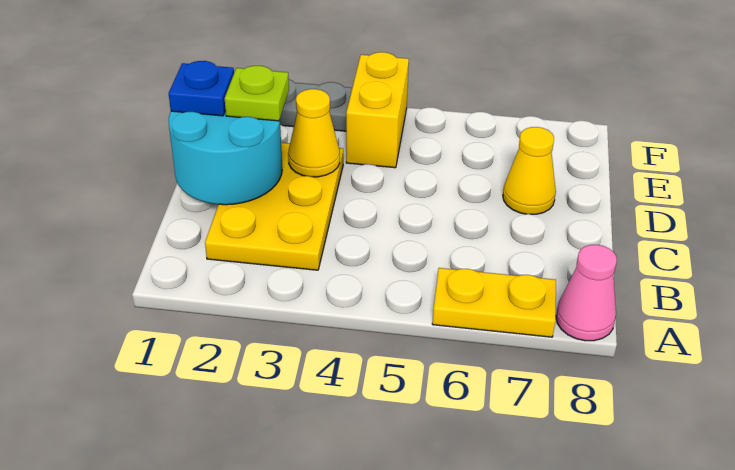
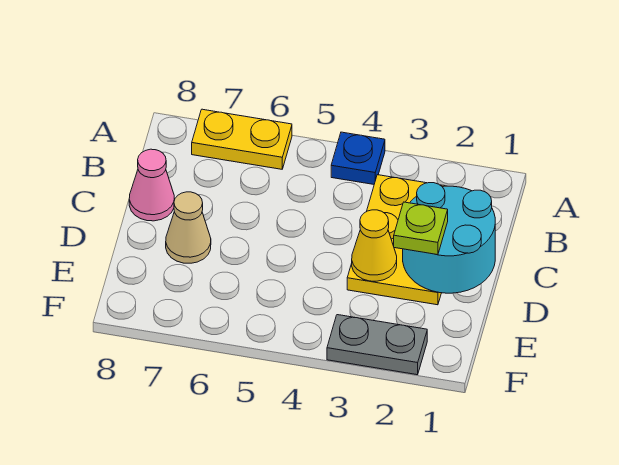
pink cone A8 level 1 -> pink cone C8 level 1
blue plate D1 level 3 -> blue plate A4 level 1
yellow cone D7 level 1 -> tan cone D7 level 1
yellow brick E4:F4 level 1 -> none

